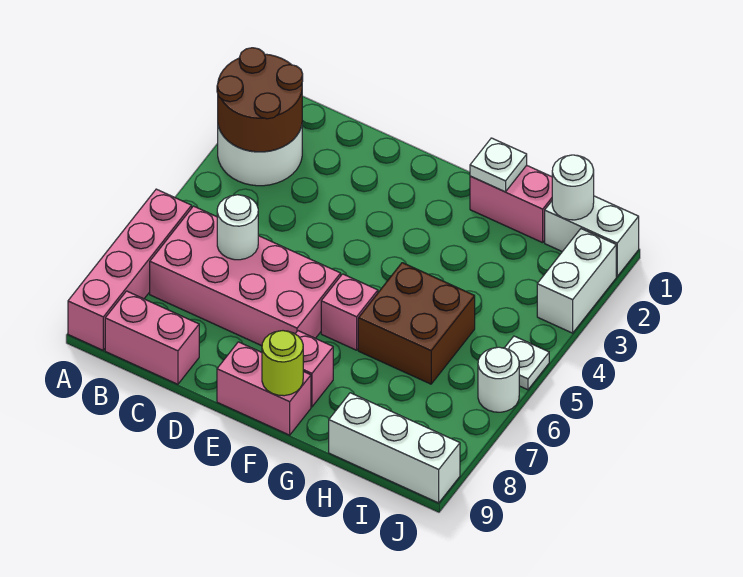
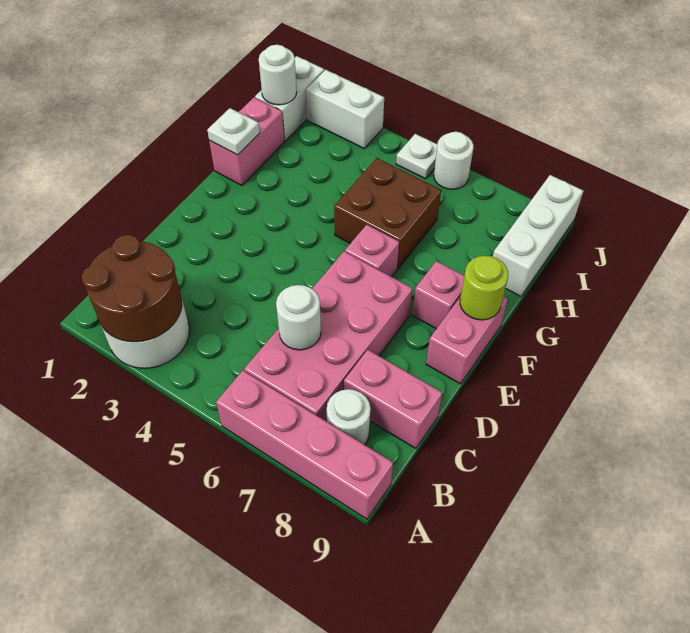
none -> white round brick B8 level 1
pink brick B9:C9 level 1 -> pink brick C8:C9 level 1

